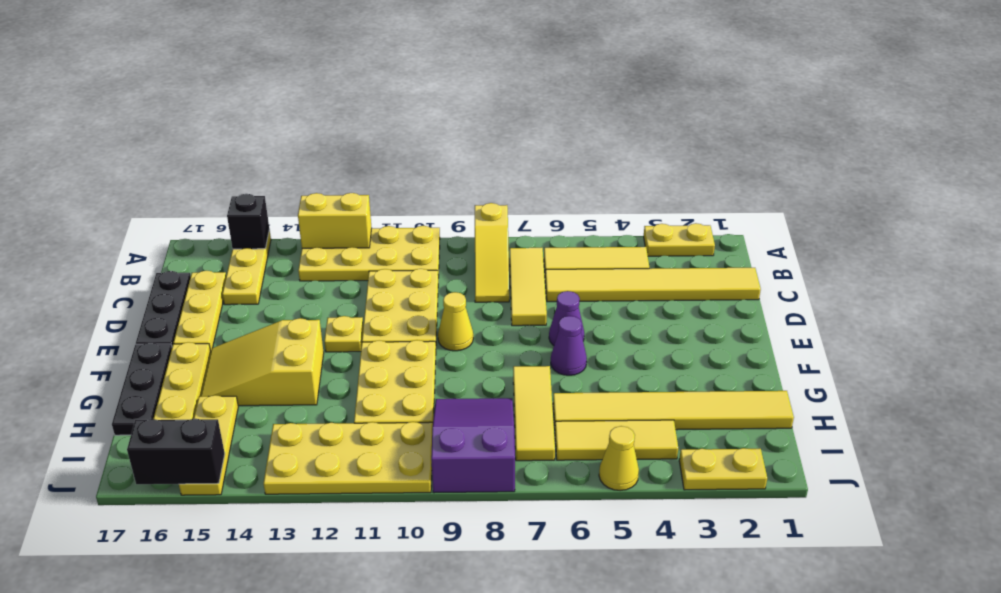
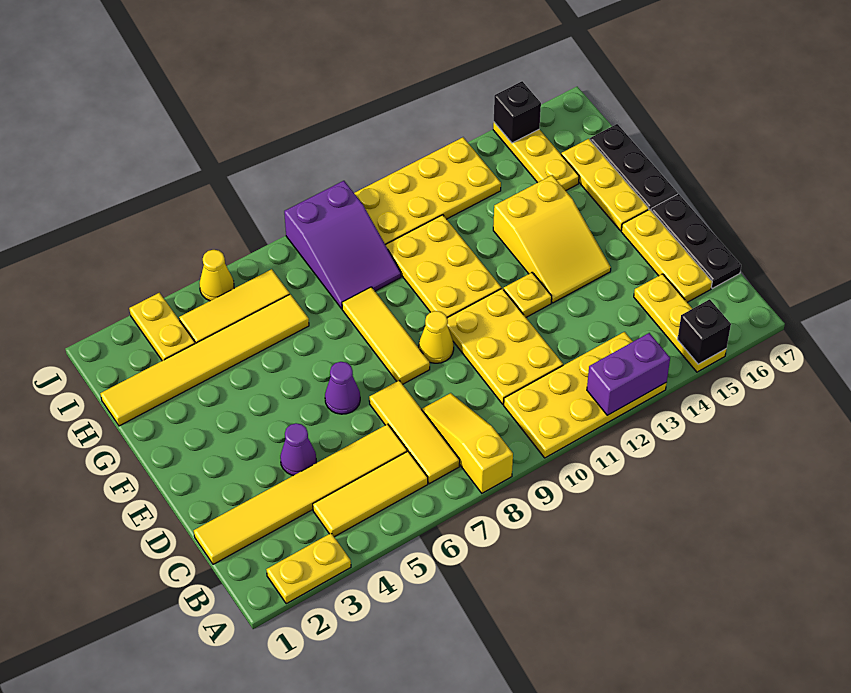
yellow brick A12:A13 level 2 -> purple brick A12:A13 level 2
purple cone F6 level 1 -> purple cone D4 level 1
yellow slope F13:G15 level 1 top 13 -> yellow slope E13:G14 level 1 top G
yellow tile G7:I7 level 1 -> yellow tile E8:G8 level 1
yellow plate J2:J3 level 1 -> yellow plate I3:J3 level 1
black brick J15:J16 level 2 -> black brick J15 level 2

